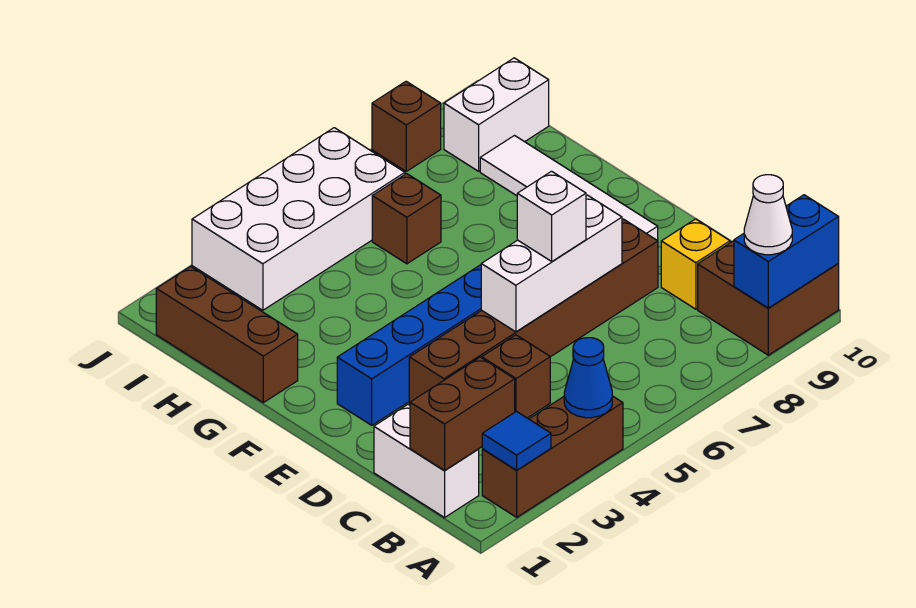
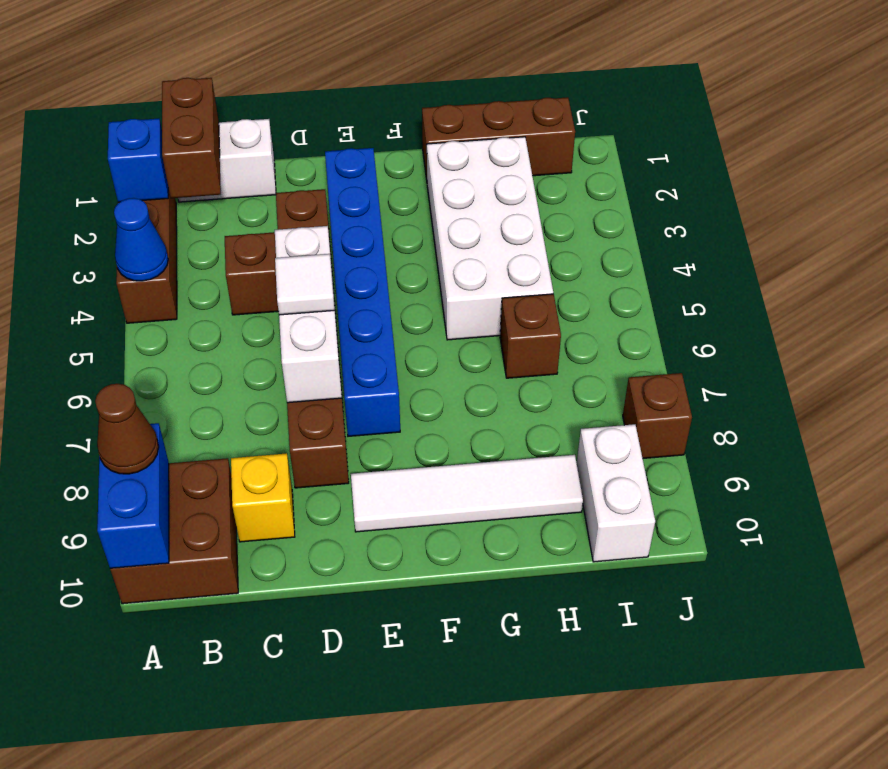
blue tile A2 level 2 -> blue brick A2 level 2
white cone A9 level 3 -> brown cone A9 level 3
white brick D6 level 3 -> white tile D6 level 3
white brick I3:J6 level 1 -> white brick G2:H5 level 1

